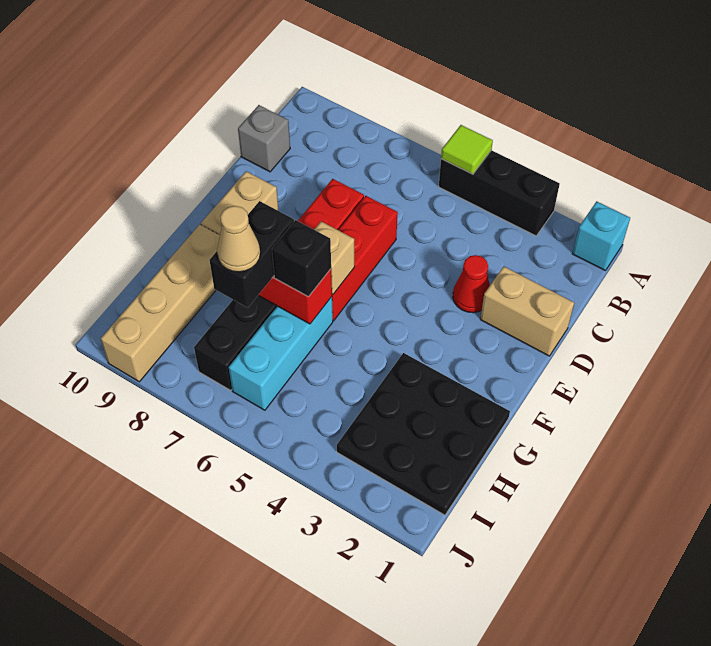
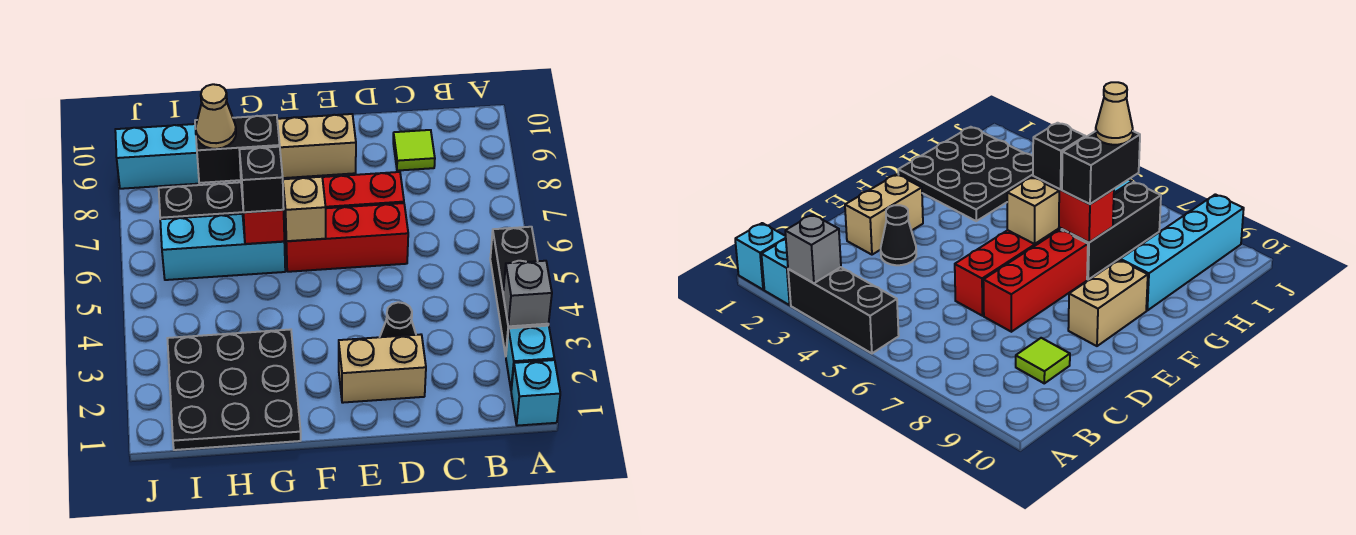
none -> cyan brick A2 level 1
lime tile A5 level 2 -> lime tile C9 level 1
grey brick C10 level 1 -> grey brick A3 level 2
tan brick D1:D2 level 1 -> tan brick D2:E2 level 1
red cone D3 level 1 -> black cone D3 level 1
tan brick G9:J9 level 1 -> cyan brick G9:J9 level 1

